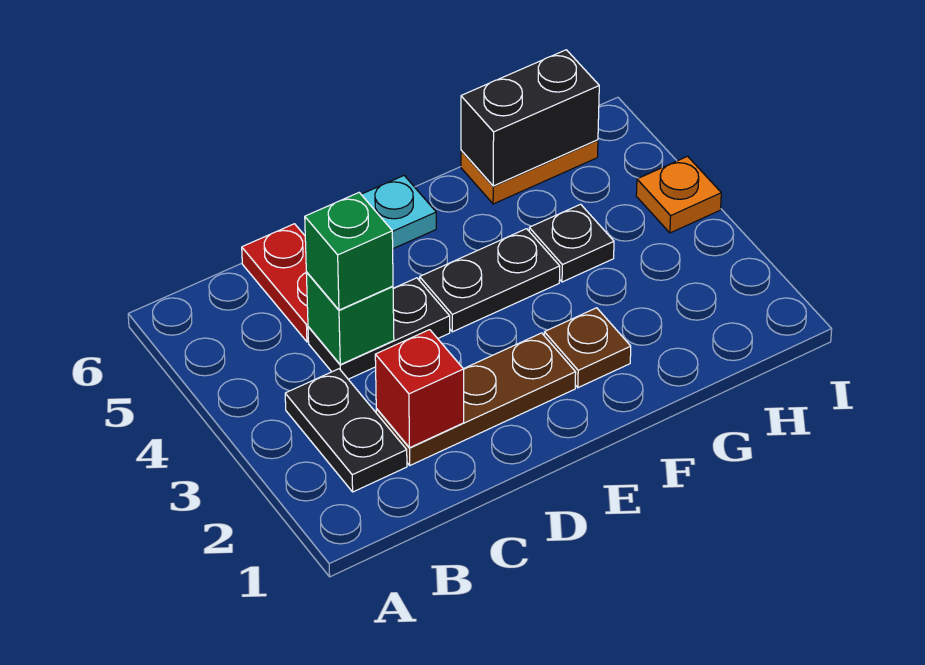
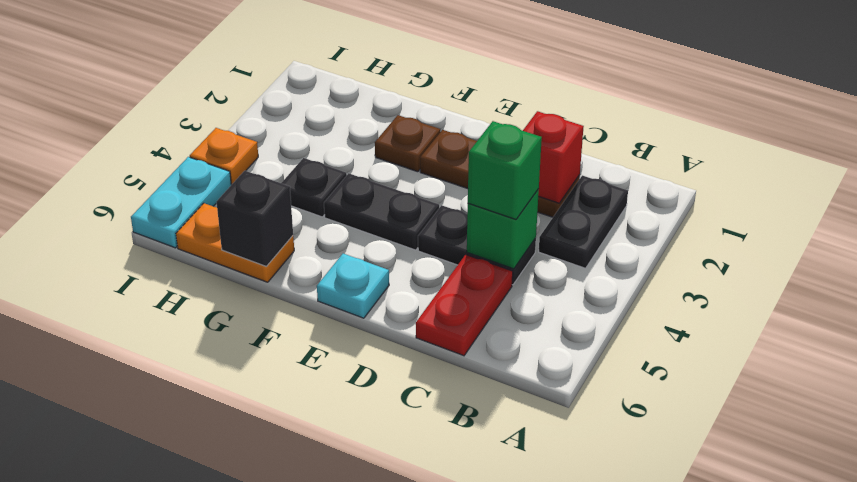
black brick G6:H6 level 2 -> black brick G6 level 2
none -> cyan plate I5:I6 level 1

